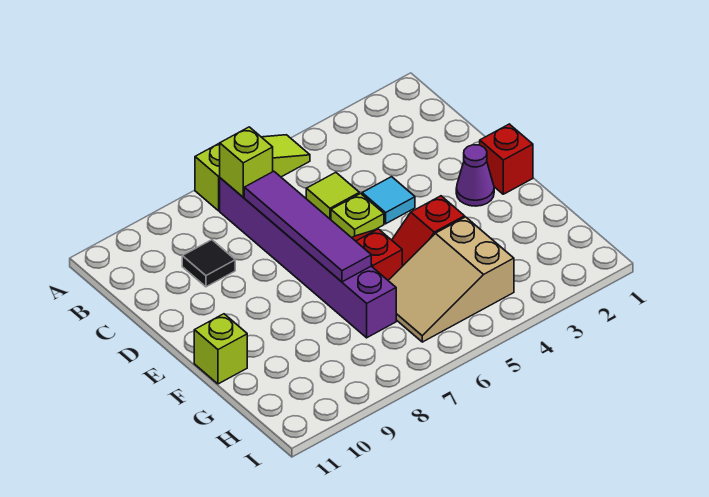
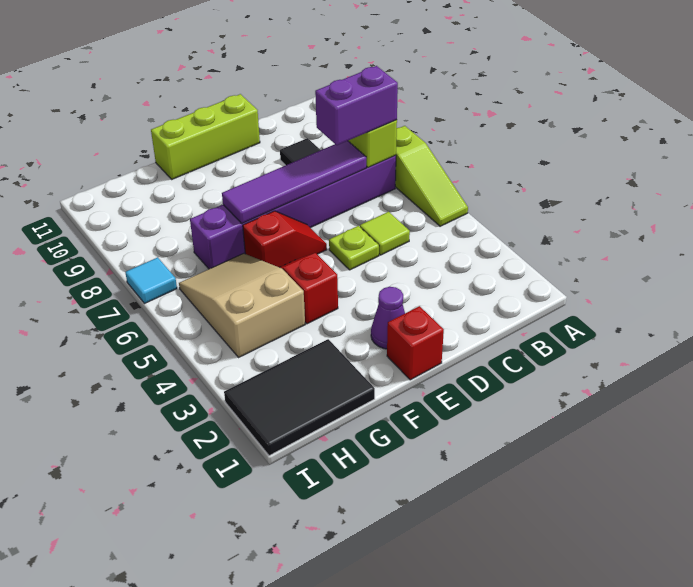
none -> purple brick B7:C7 level 3
cyan tile D4 level 1 -> cyan tile I7 level 1
lime brick F11 level 1 -> lime brick D11:F11 level 1
none -> black tile G1:I2 level 1

